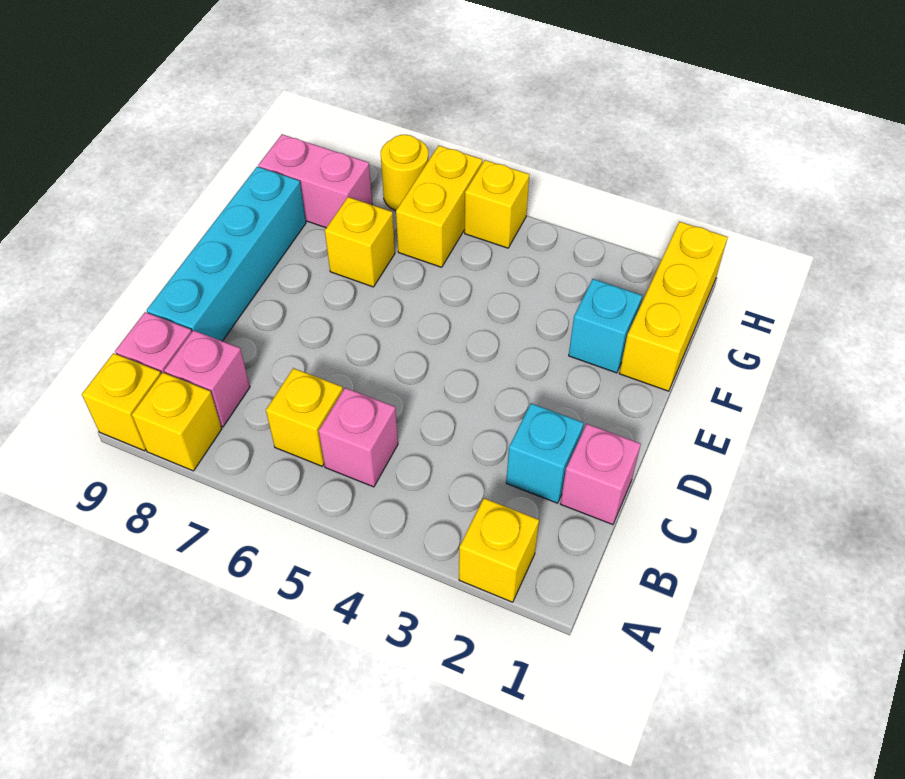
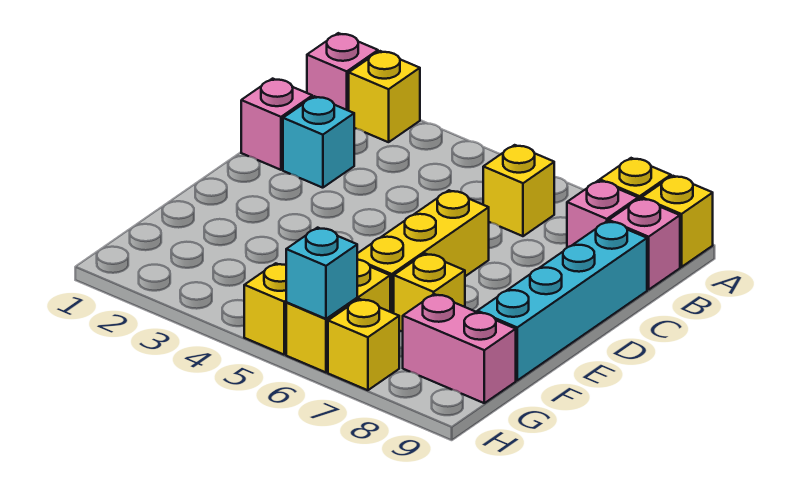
pink brick B5 level 1 -> pink brick A1 level 1
yellow brick F1:H1 level 1 -> yellow brick D6:F6 level 1
cyan brick F2 level 1 -> cyan brick H6 level 2
yellow round brick H7 level 1 -> yellow brick H7 level 1

